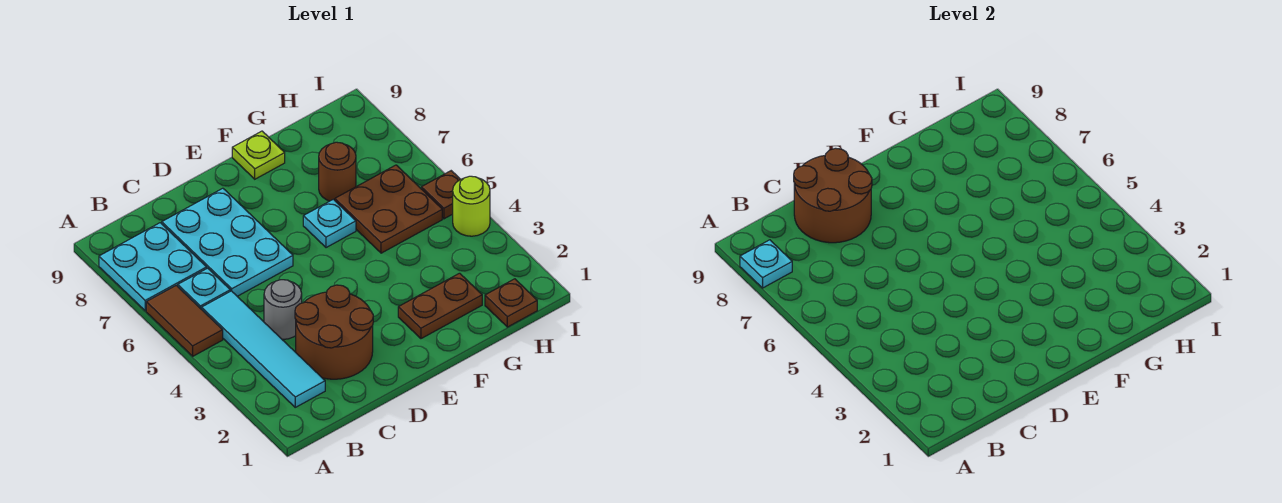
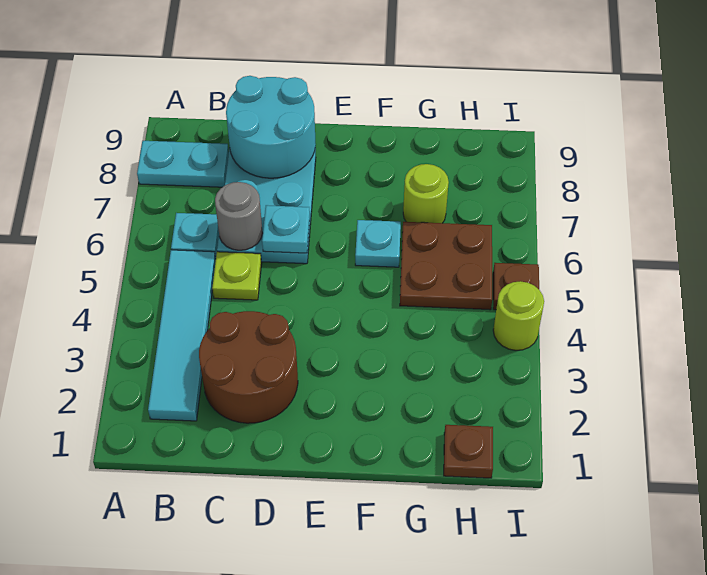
brown tile A5:A6 level 1 -> none
cyan plate A7:B8 level 1 -> cyan plate A8:B8 level 1
cyan plate A8 level 2 -> cyan plate D6 level 2
grey round brick C4 level 1 -> grey round brick C6 level 2
brown round brick C8:D9 level 2 -> cyan round brick C8:D9 level 2
brown plate F2:G2 level 1 -> none
lime plate F9 level 1 -> lime plate C5 level 1
brown round brick G7 level 1 -> lime round brick G7 level 1

